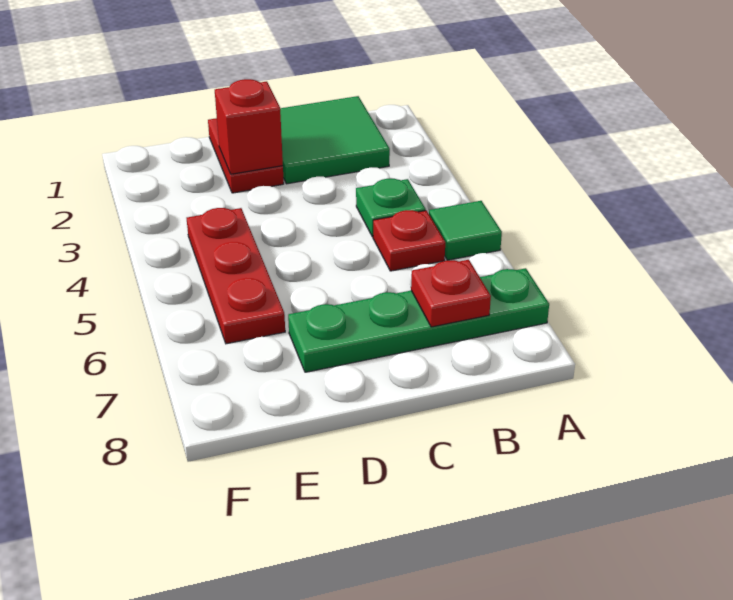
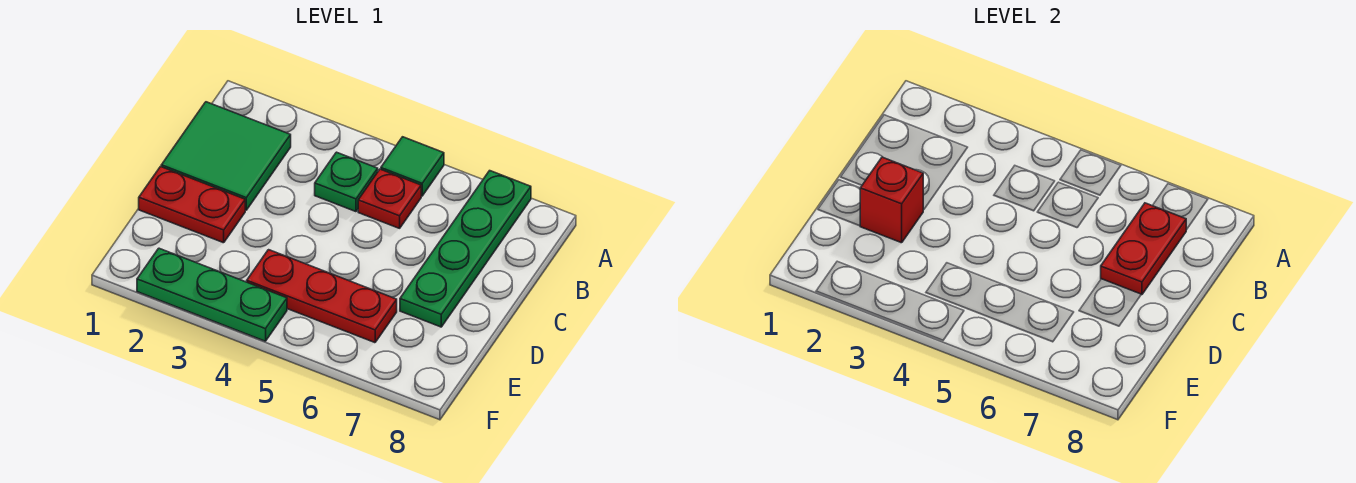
red plate B7 level 2 -> red plate B7:C7 level 2
none -> green plate F2:F4 level 1

